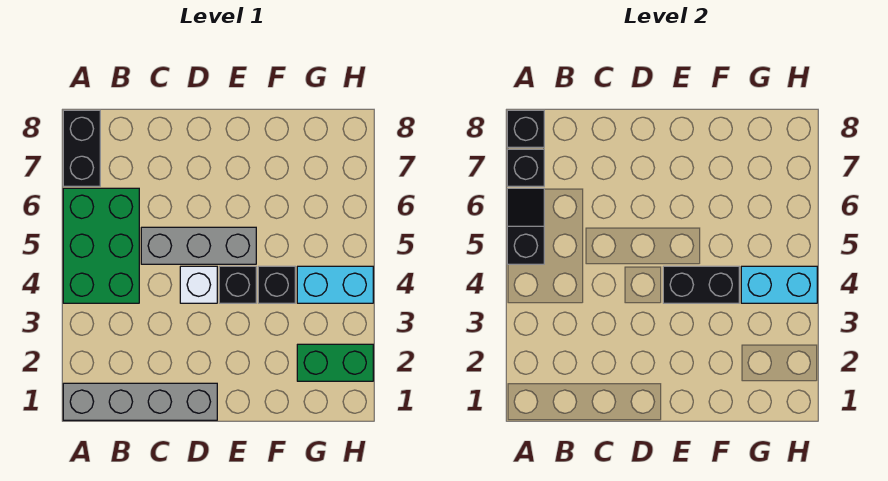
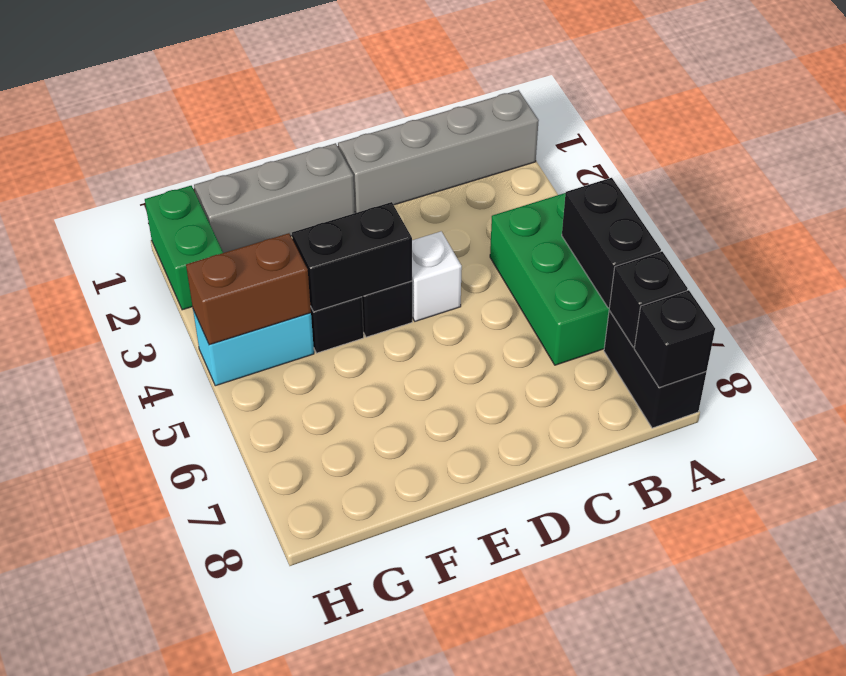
black slope A5:A6 level 2 top 5 -> black brick A5:A6 level 2
grey brick C5:E5 level 1 -> grey brick E1:G1 level 1
green brick G2:H2 level 1 -> green brick H1:H2 level 1
cyan brick G4:H4 level 2 -> brown brick G4:H4 level 2

